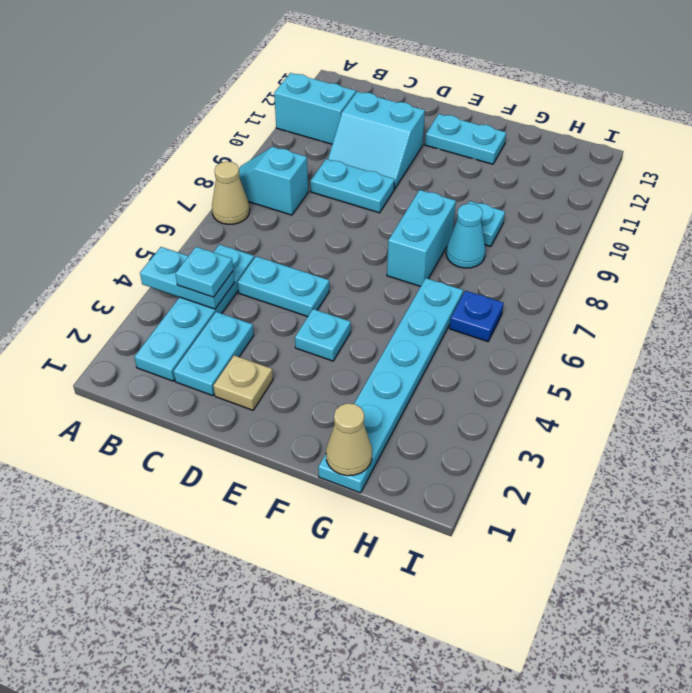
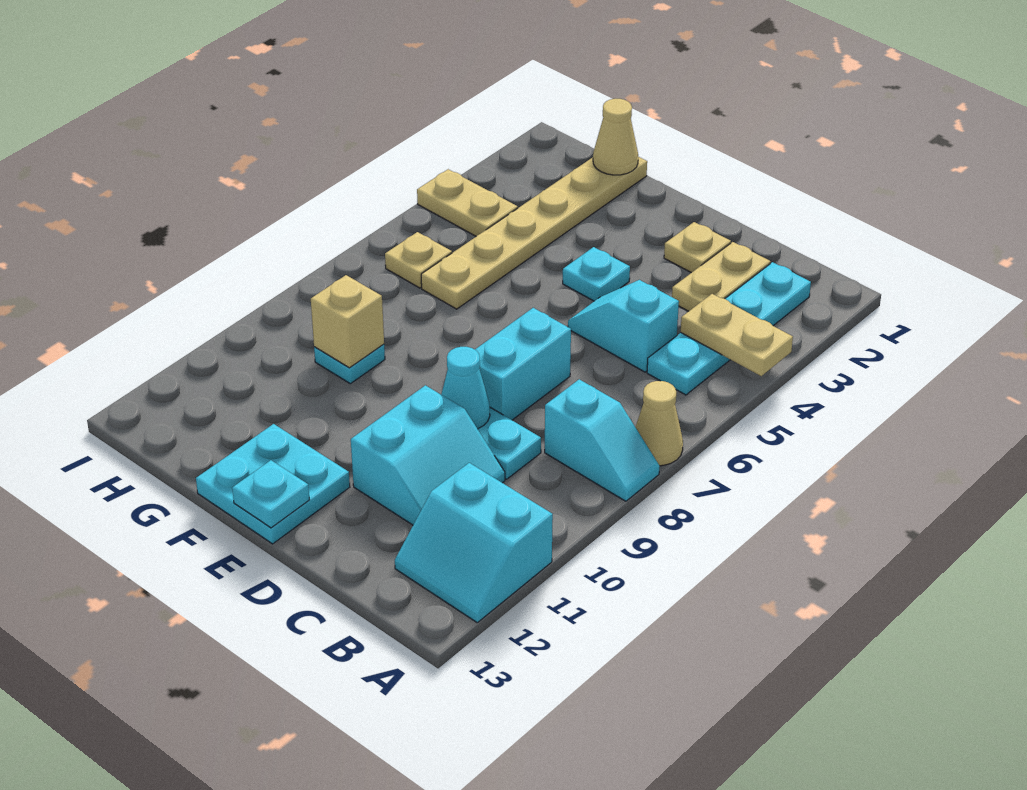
cyan plate A4:B4 level 2 -> tan plate A4:B4 level 2
cyan plate B4 level 3 -> cyan plate E13 level 2
cyan plate C2:C3 level 1 -> tan plate C2:C3 level 1
cyan plate C5:D5 level 1 -> cyan slope C5:D5 level 1 top C
cyan slope C10:D11 level 1 top 11 -> cyan slope C10:D11 level 1 top D
cyan plate E12:F12 level 1 -> cyan plate E12:F13 level 1
cyan brick F7:F8 level 1 -> cyan brick D7:D8 level 1
cyan plate G1:G6 level 1 -> tan plate G1:G6 level 1
cyan cone G8 level 1 -> cyan cone D9 level 2
none -> tan brick G9 level 2
none -> tan plate H4:I4 level 1
blue plate H6 level 1 -> tan plate H6 level 1

